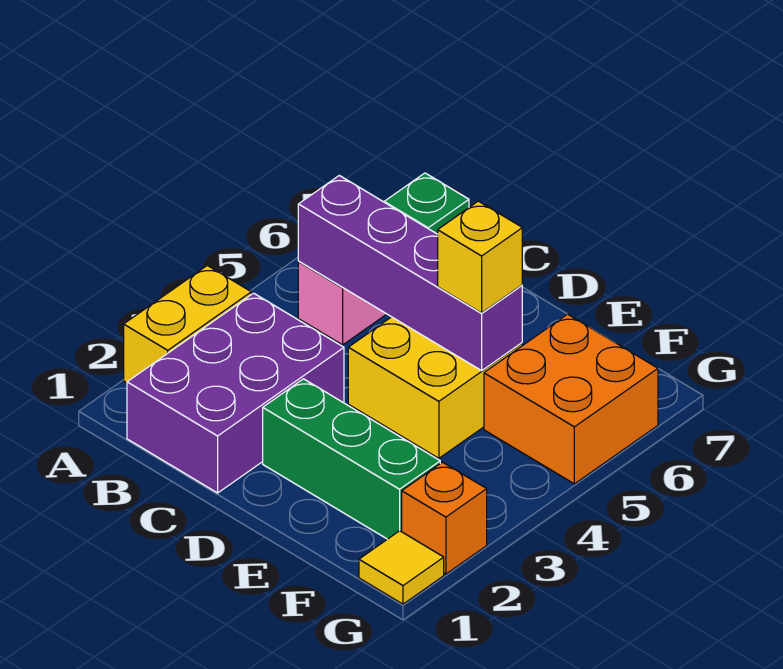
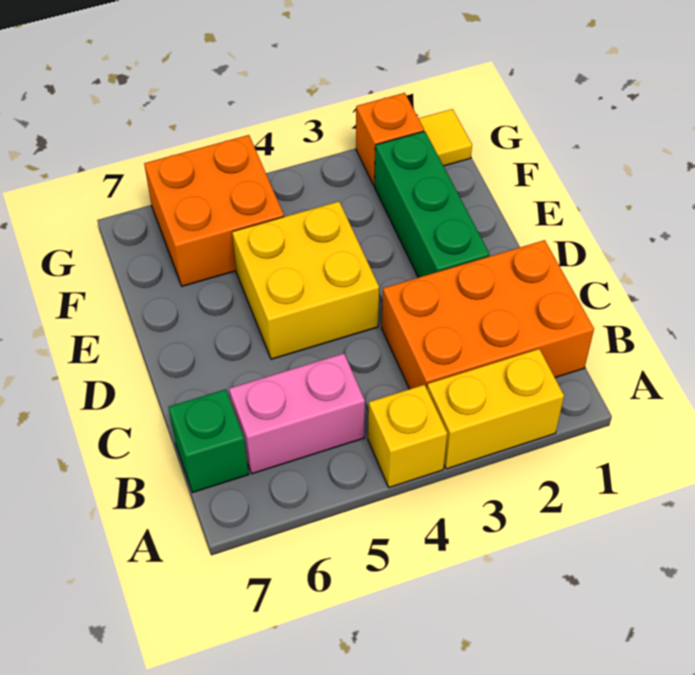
purple brick B1:C3 level 1 -> orange brick B1:C3 level 1
purple brick B5:E5 level 2 -> none
yellow brick E5 level 3 -> yellow brick A4 level 1

